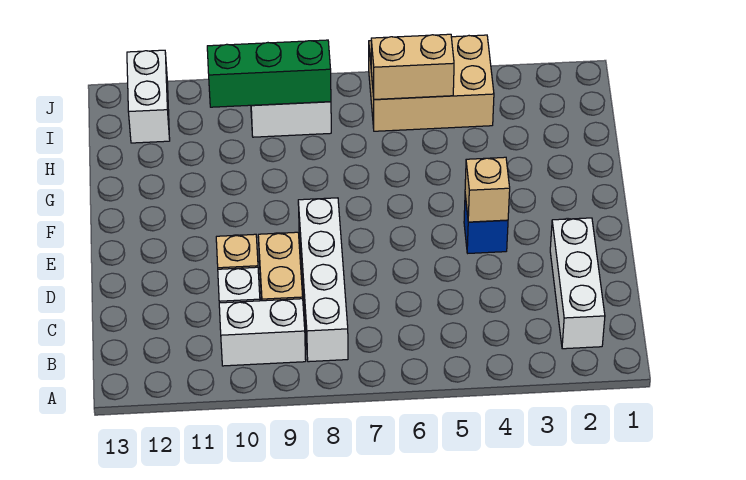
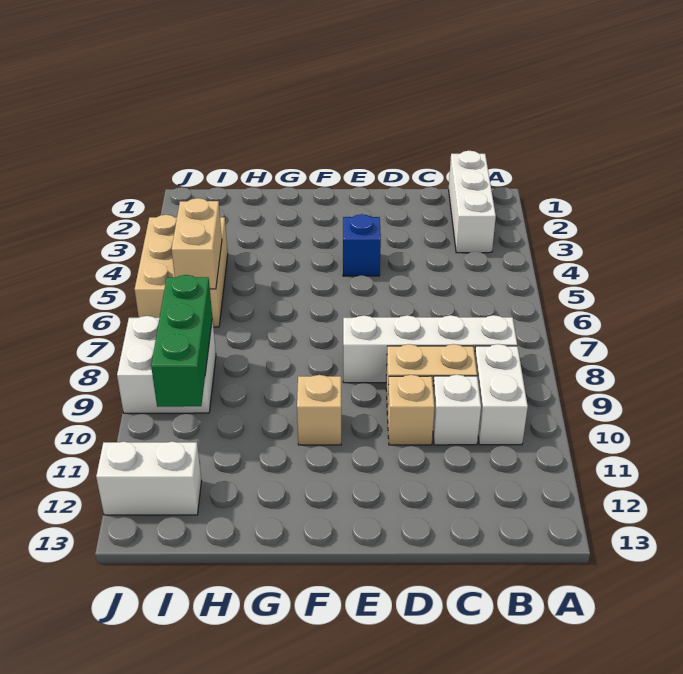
white brick B2:D2 level 1 -> white brick B1:B3 level 1
tan brick E4 level 2 -> tan brick F10 level 1

